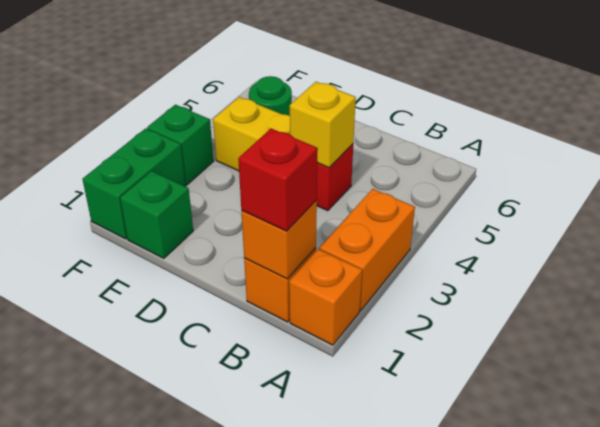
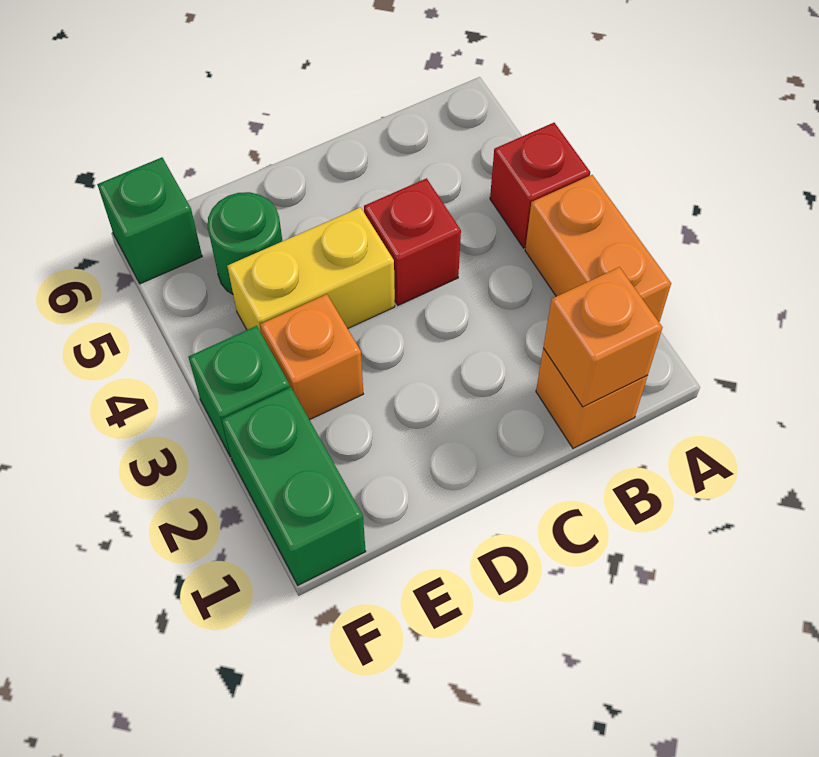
orange brick A1 level 1 -> orange brick E3 level 1
red brick B1 level 3 -> red brick A4 level 1
yellow brick C4 level 2 -> none
green brick E1 level 1 -> green brick F6 level 1

